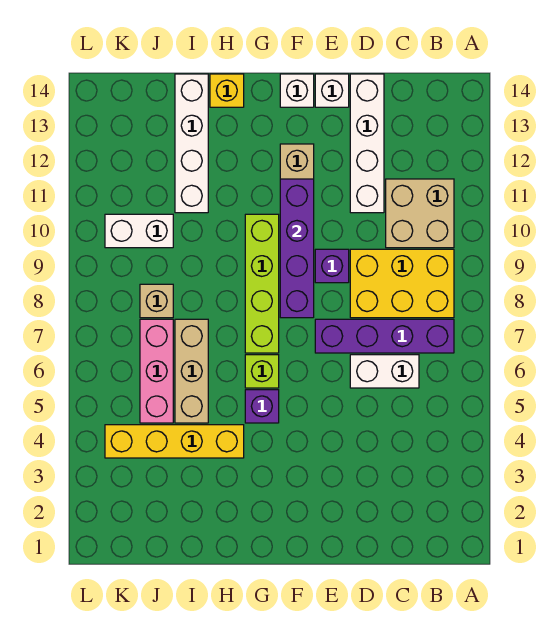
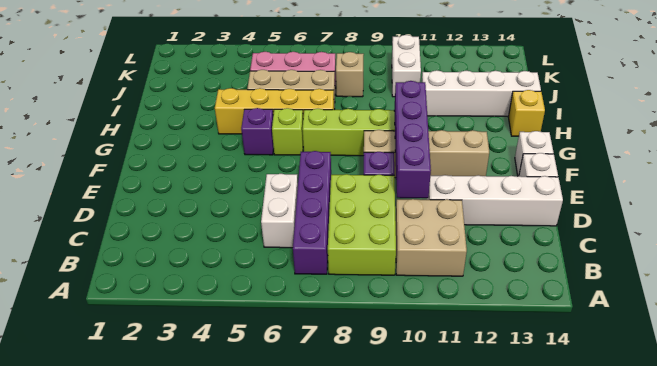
yellow brick B8:D9 level 1 -> lime brick B8:D9 level 1
purple brick F8:F11 level 2 -> purple brick D10:G10 level 2
yellow brick H4:K4 level 1 -> yellow brick H4:H7 level 1

